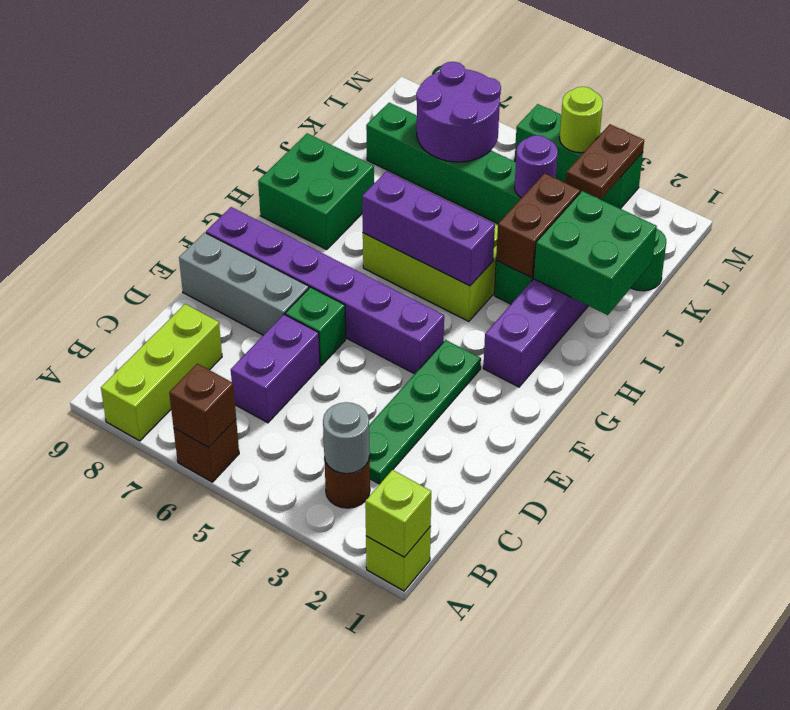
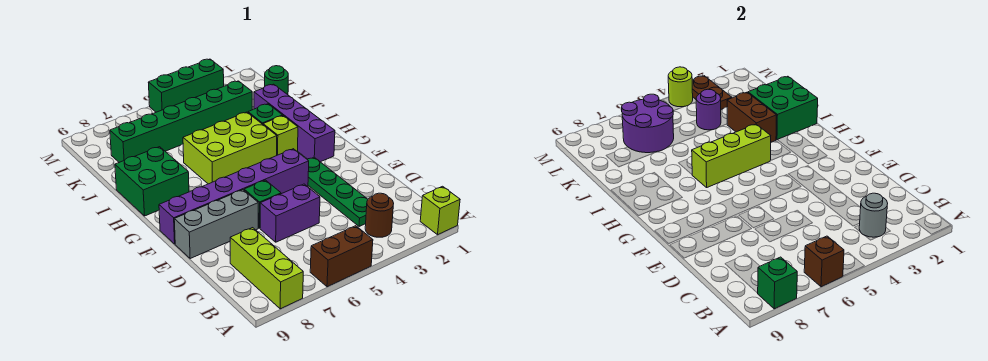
lime brick A1 level 2 -> lime brick H3 level 1
brown brick A6 level 1 -> brown brick A5:A6 level 1
none -> green brick A8 level 2
purple brick C6:D6 level 1 -> purple brick D5:D6 level 1
purple brick H4:H6 level 2 -> lime brick H4:H6 level 2

